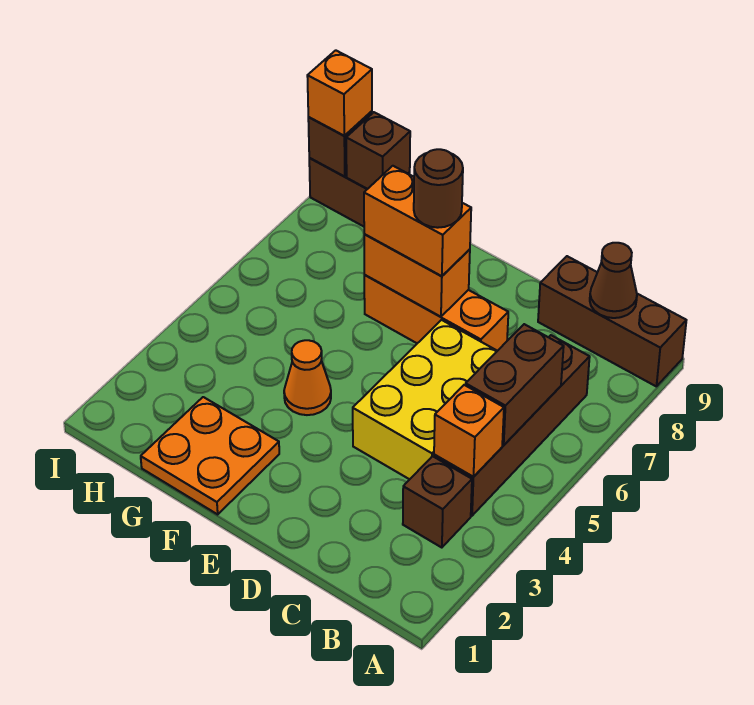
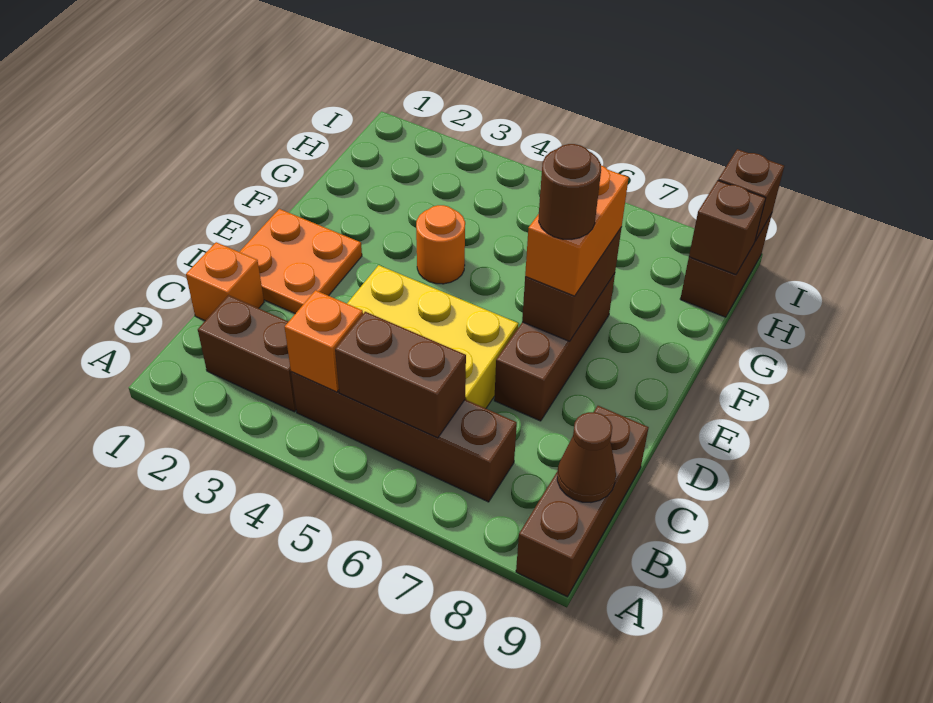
brown brick B3 level 1 -> brown brick B2:B3 level 1
orange brick D7:F7 level 1 -> brown brick D7:F7 level 1
orange brick E7:F7 level 2 -> brown brick E7:F7 level 2
orange plate F1:G2 level 1 -> orange plate D1:E2 level 1
orange cone F4 level 1 -> orange round brick F4 level 1
orange brick I9 level 3 -> orange brick C1 level 1

